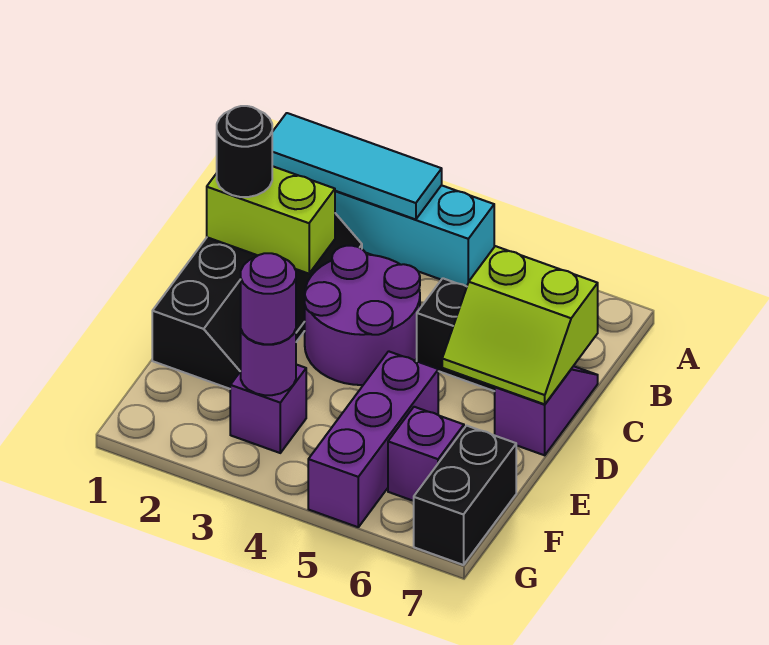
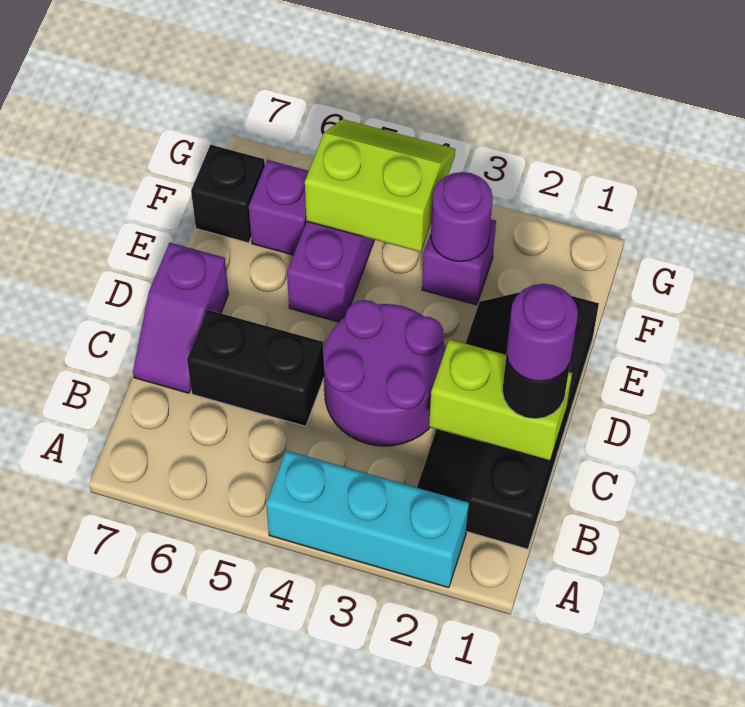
cyan tile A1:A3 level 2 -> none
lime slope C6:D7 level 2 top C -> lime slope F4:G5 level 2 top F
purple round brick F3 level 3 -> purple round brick C1 level 4
black brick F7:G7 level 1 -> black brick F7 level 1

